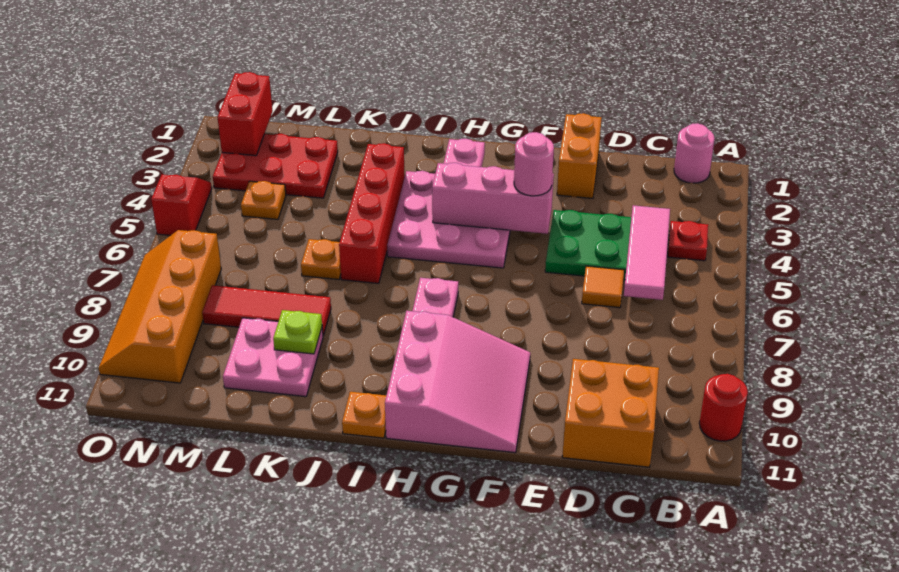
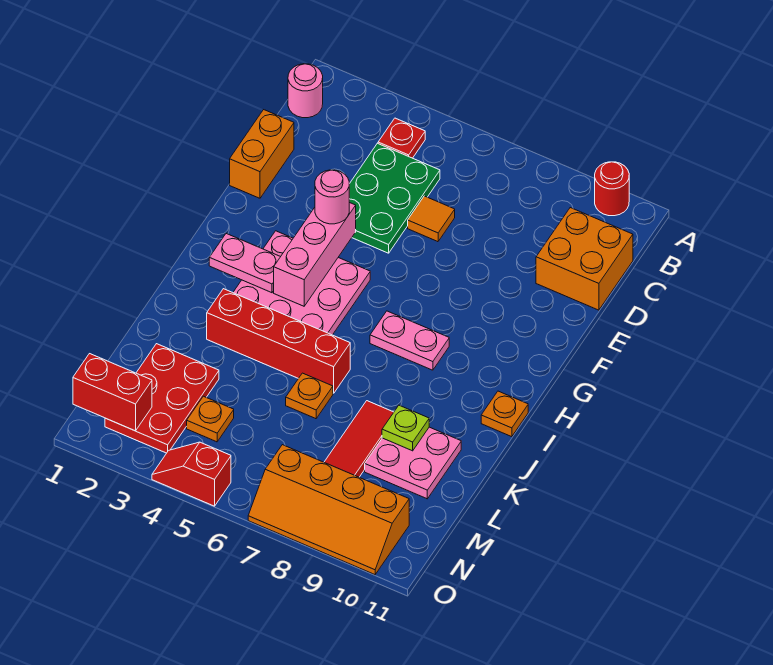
pink tile C4:C6 level 2 -> none
orange brick E1:E2 level 1 -> orange brick D1:E1 level 1
pink slope F9:H11 level 1 top H -> none

